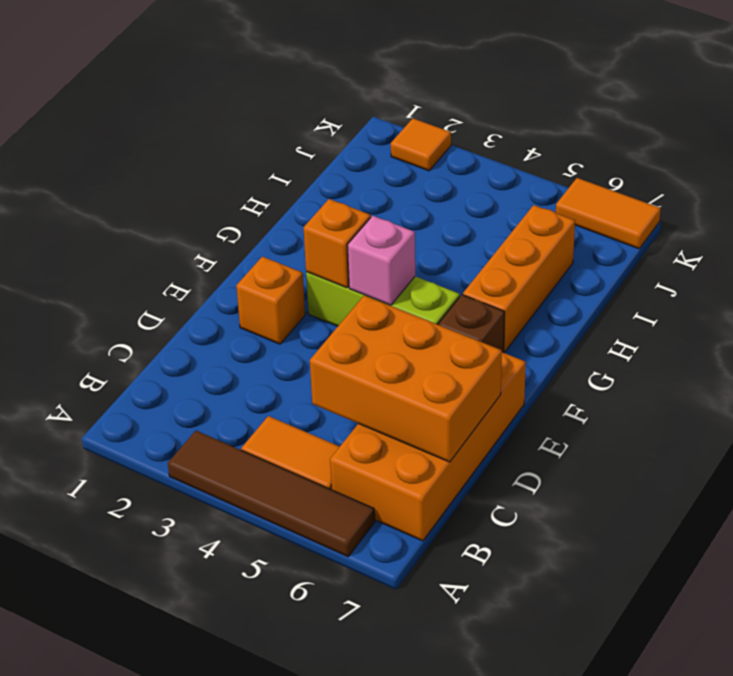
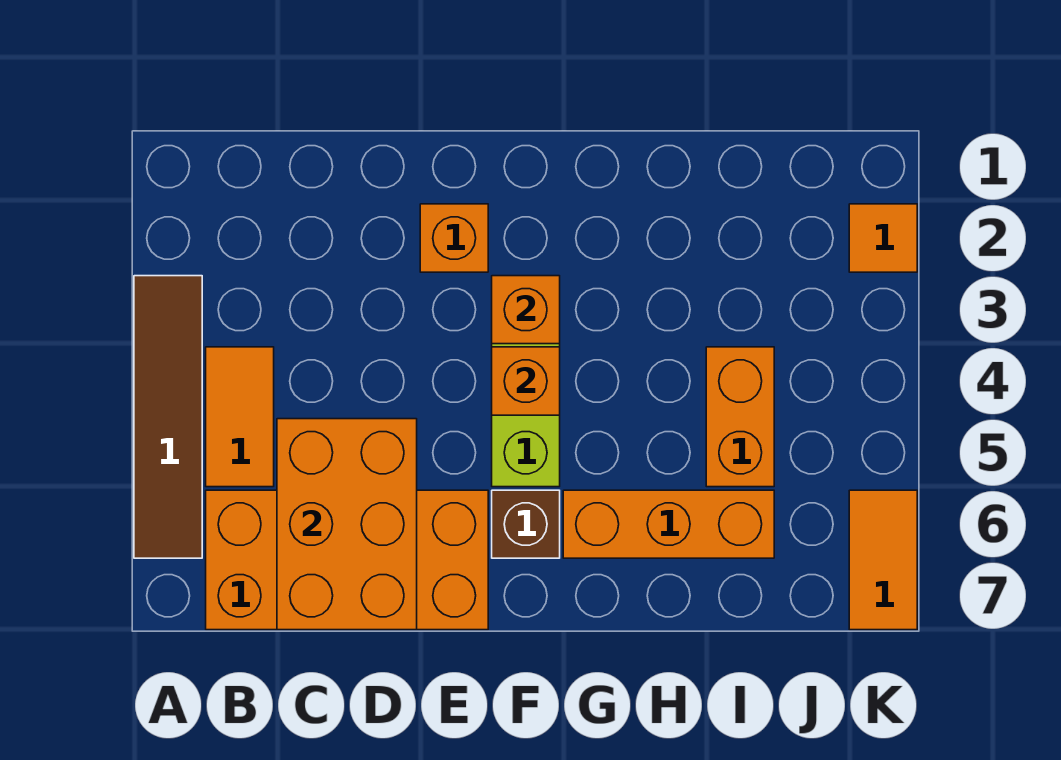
pink brick F4 level 2 -> orange brick F4 level 2
none -> orange brick I4:I5 level 1

